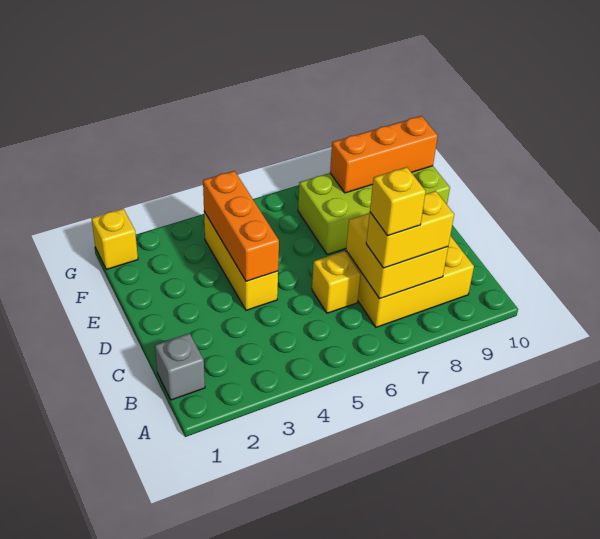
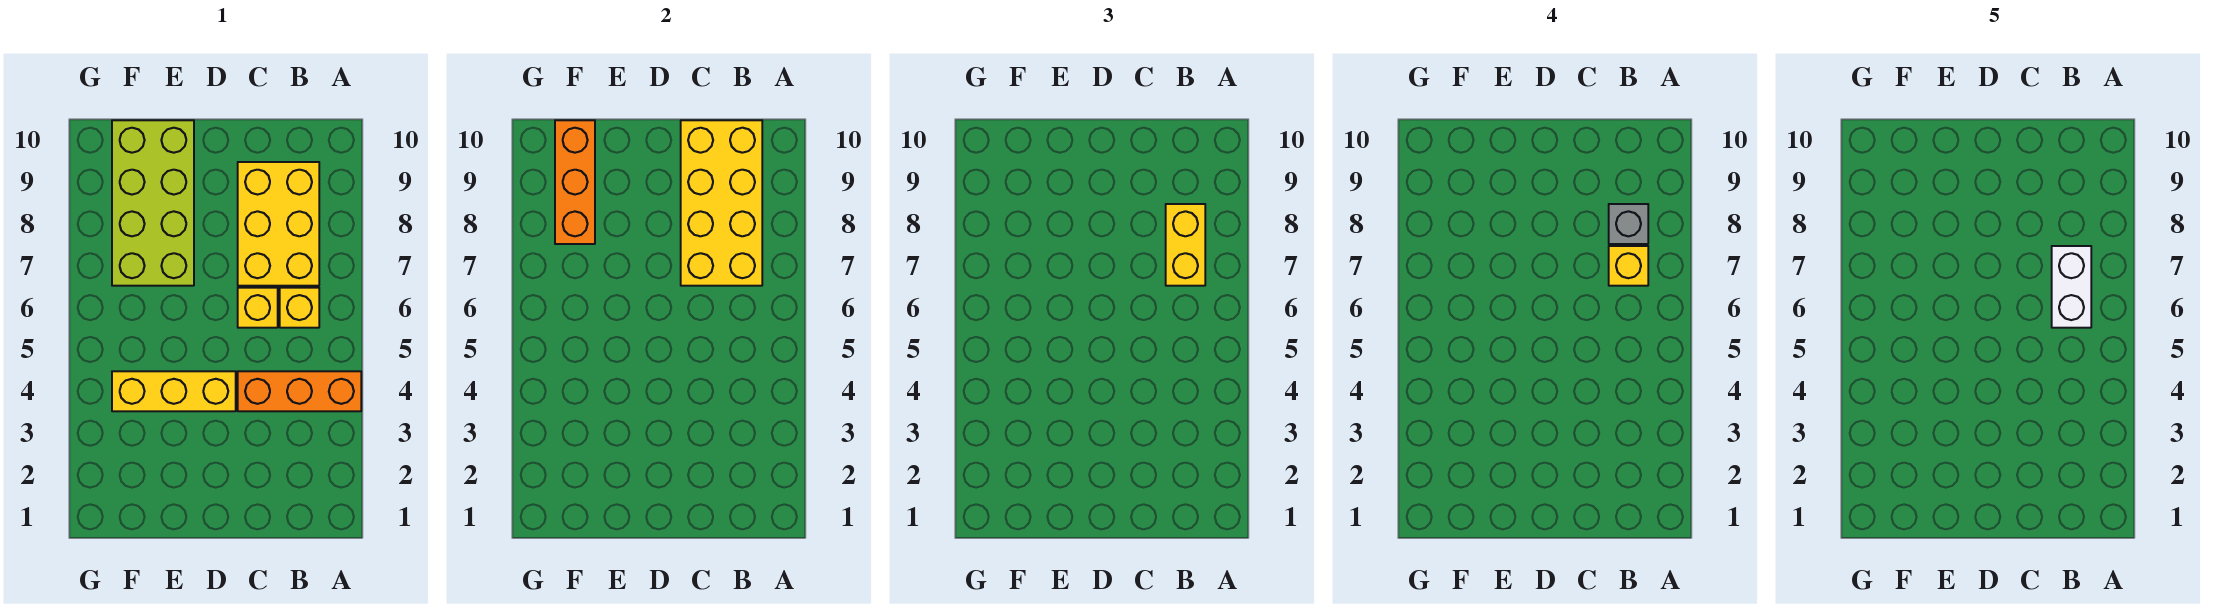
grey brick B1 level 1 -> grey brick B8 level 4
none -> white brick B6:B7 level 5
yellow brick B7:C8 level 2 -> yellow brick B7:C10 level 2
orange brick D4:F4 level 2 -> orange brick A4:C4 level 1
yellow brick G1 level 1 -> yellow brick B6 level 1

